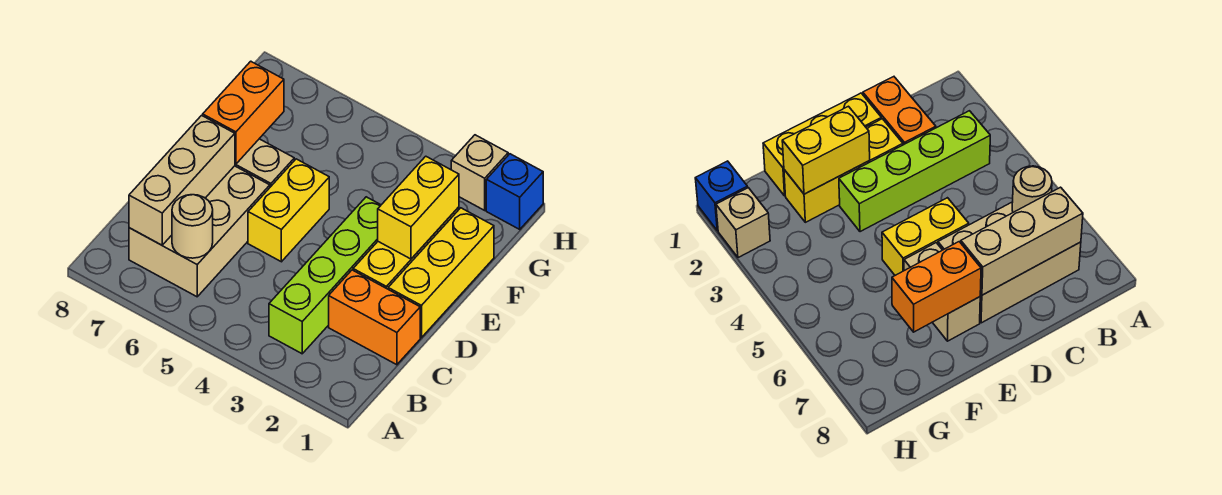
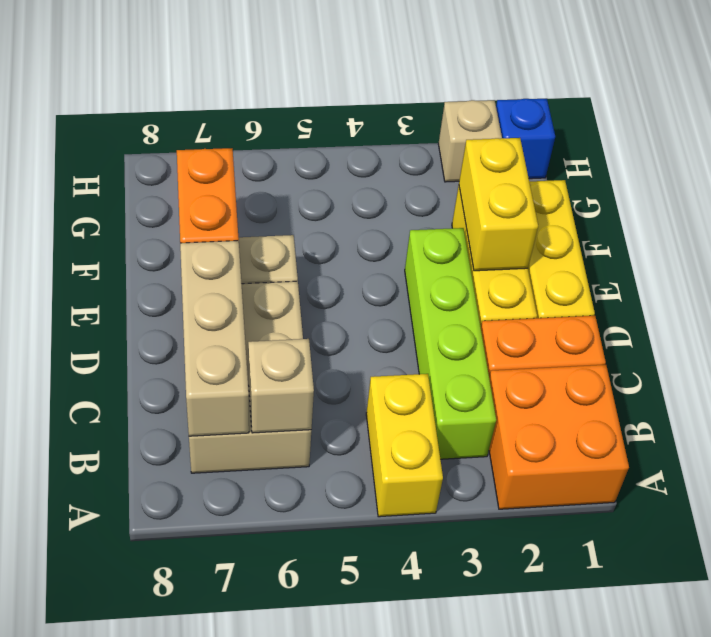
none -> orange brick A1:B2 level 1
tan round brick B6 level 2 -> tan brick B6 level 2
yellow brick D5:E5 level 1 -> yellow brick A4:B4 level 1

